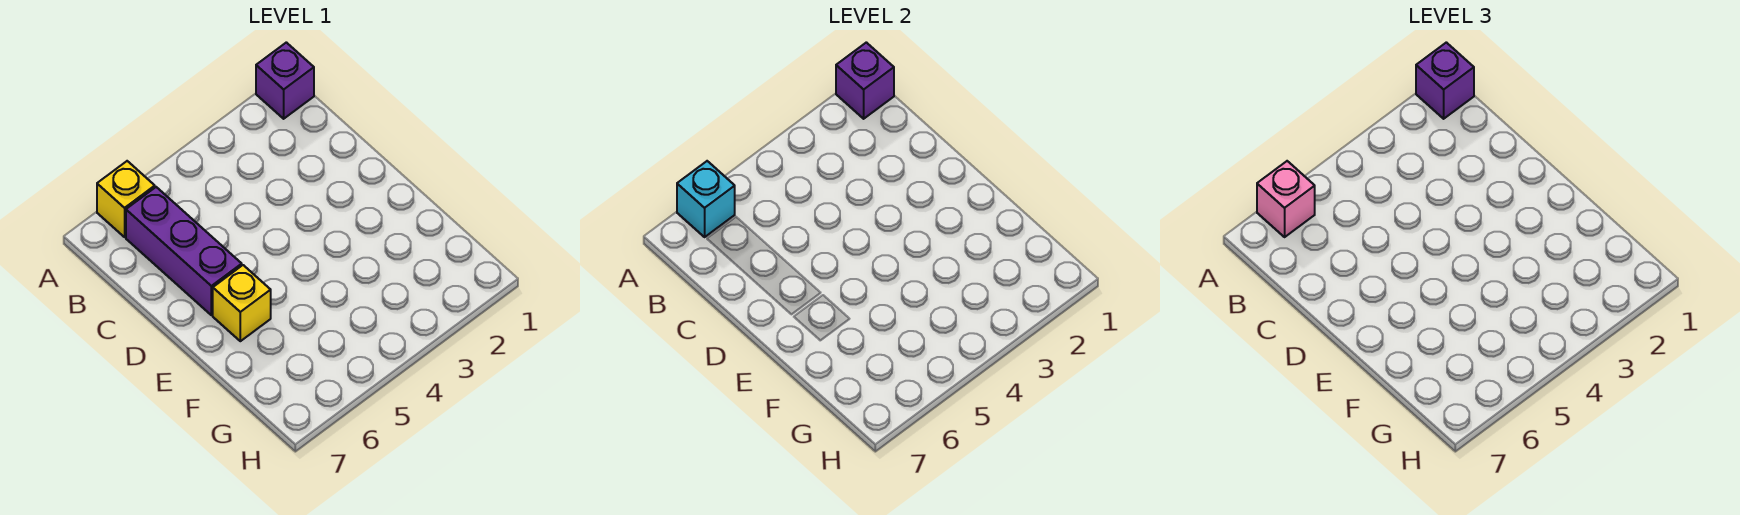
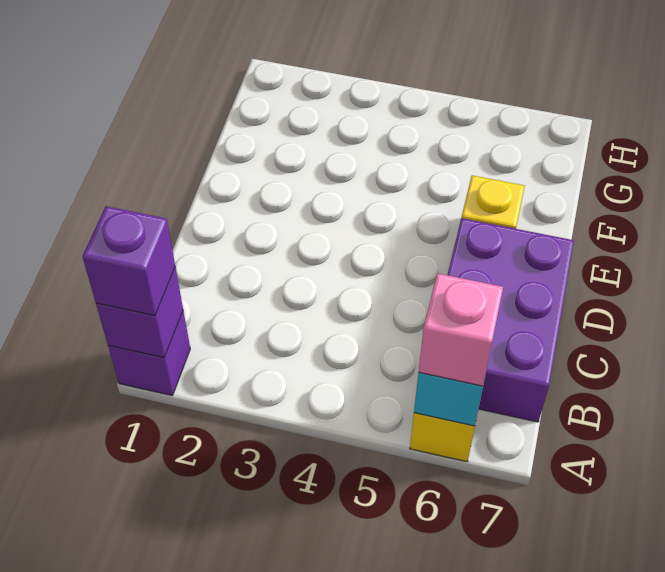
purple brick B6:D6 level 1 -> purple brick B6:D7 level 1

